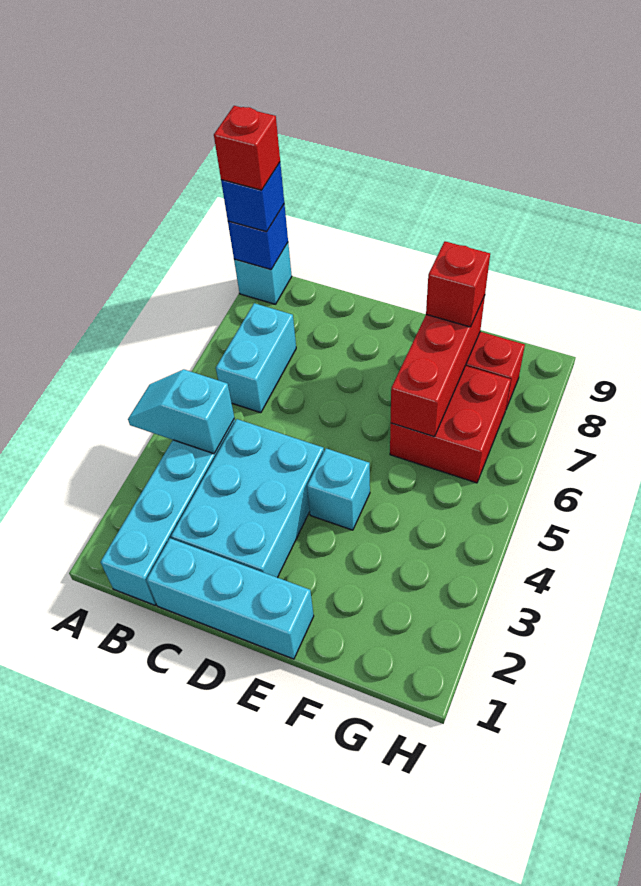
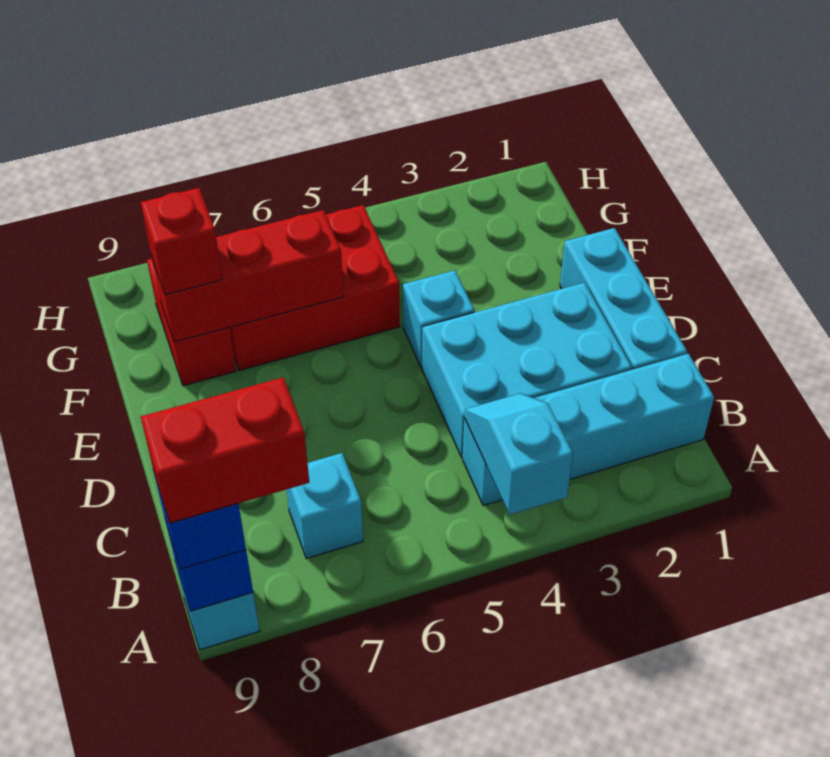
cyan slope A4:B4 level 2 top B -> cyan slope A4:B4 level 2 top A
red brick A9 level 4 -> red brick A8:A9 level 4
cyan brick B6:B7 level 1 -> cyan brick B7 level 1
red brick F6:G7 level 1 -> red brick F5:G7 level 1

